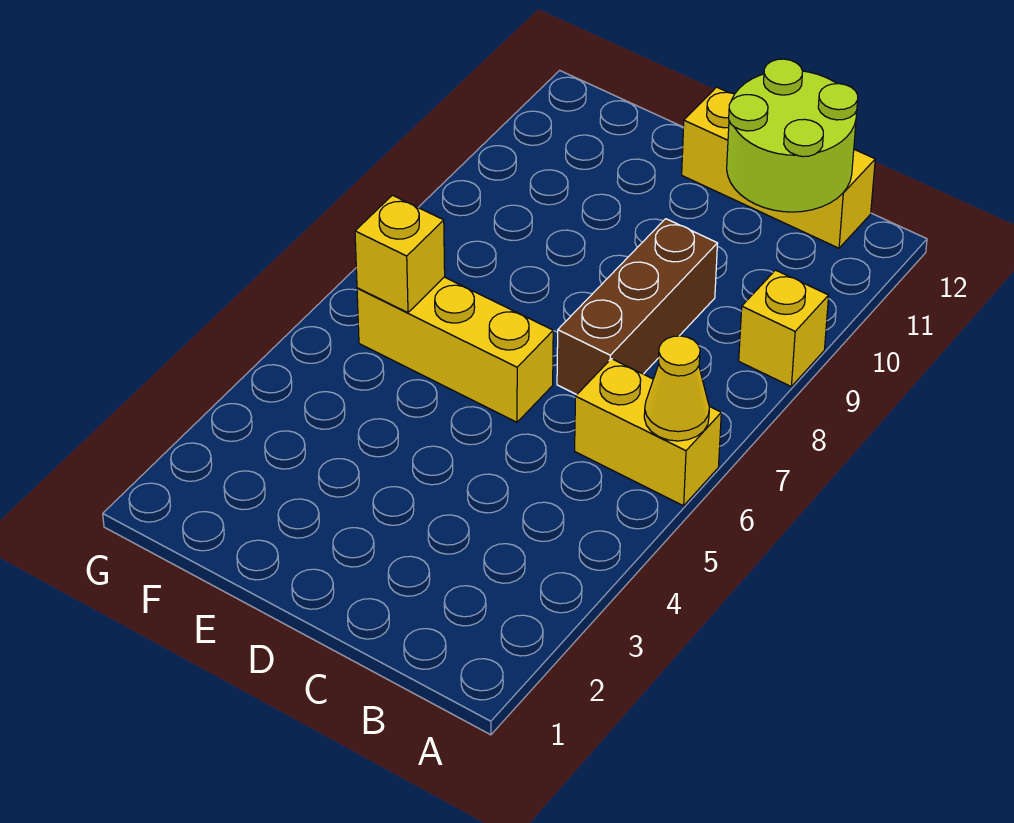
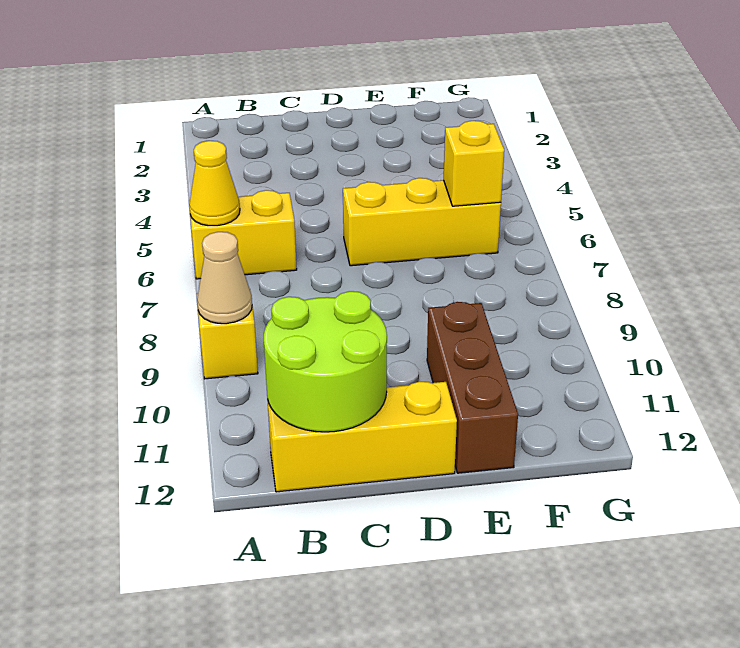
none -> tan cone A9 level 2
brown brick C7:C9 level 1 -> brown brick E10:E12 level 1

